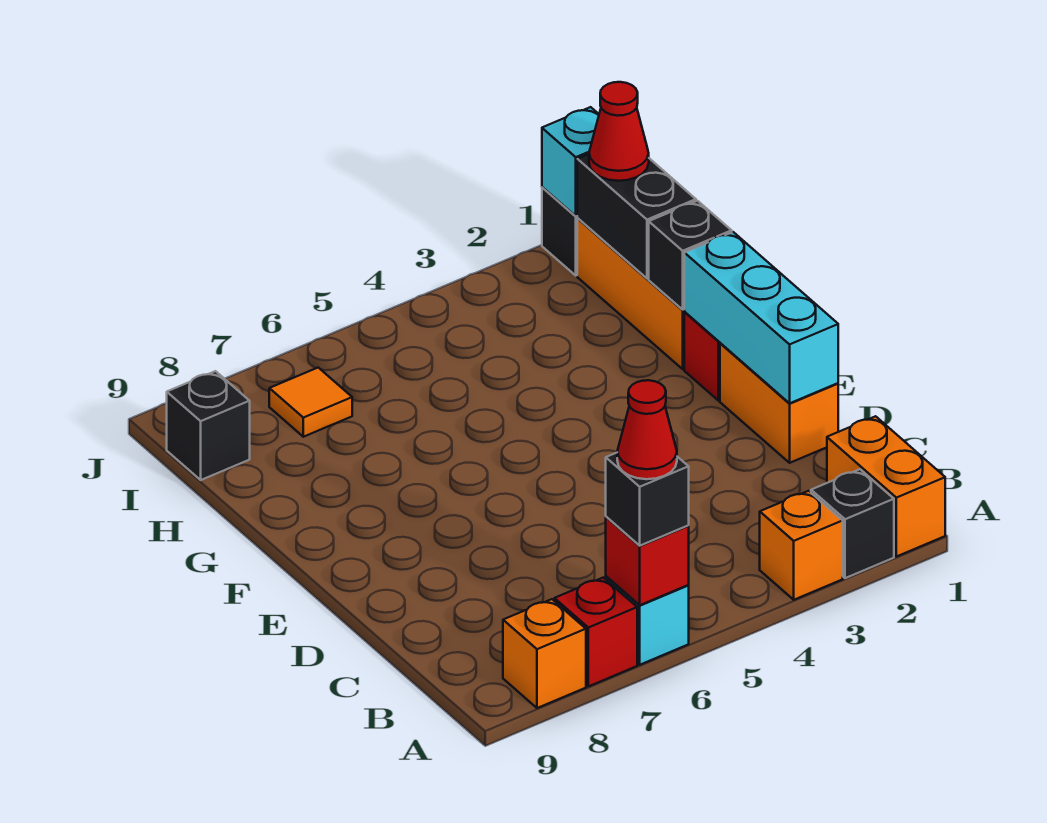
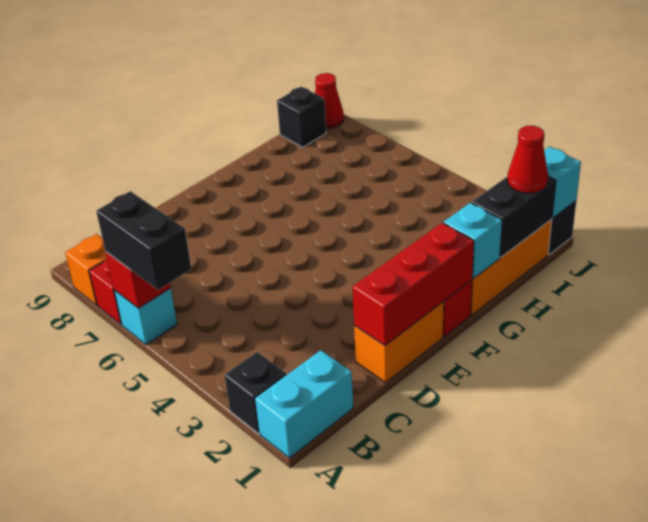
orange brick A1:B1 level 1 -> cyan brick A1:B1 level 1
orange brick A3 level 1 -> none
black brick A6 level 3 -> black brick A5:A6 level 3
red cone A6 level 4 -> red cone J9 level 1
cyan brick D1:F1 level 2 -> red brick D1:F1 level 2
black brick G1 level 2 -> cyan brick G1 level 2
orange tile I7 level 1 -> none

